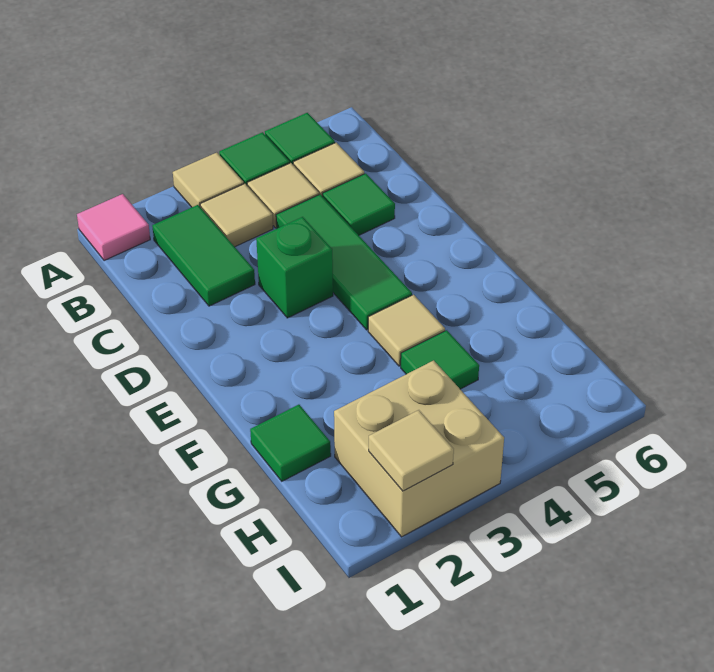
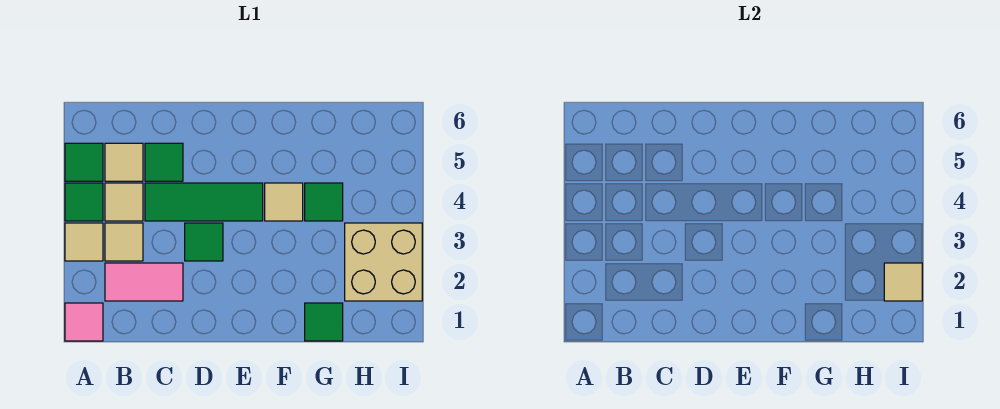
green tile B2:C2 level 1 -> pink tile B2:C2 level 1
green brick D3 level 1 -> green tile D3 level 1

